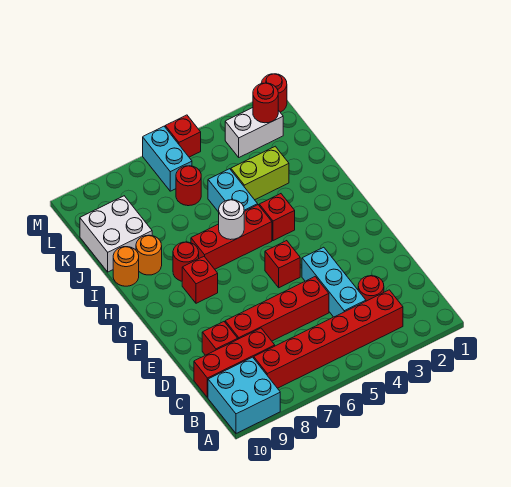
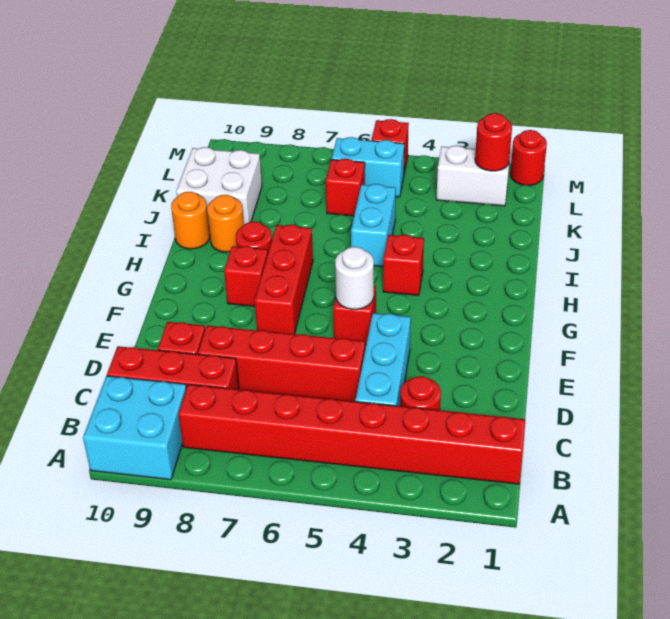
red brick B3:B8 level 1 -> red brick B1:B8 level 1
red brick H5:H7 level 1 -> red brick F7:H7 level 1
white round brick H6 level 2 -> white round brick F5 level 2
lime brick J3:J4 level 1 -> none
red round brick K6 level 1 -> red brick K6 level 1
cyan brick L6:M6 level 1 -> cyan brick L5:L6 level 1

